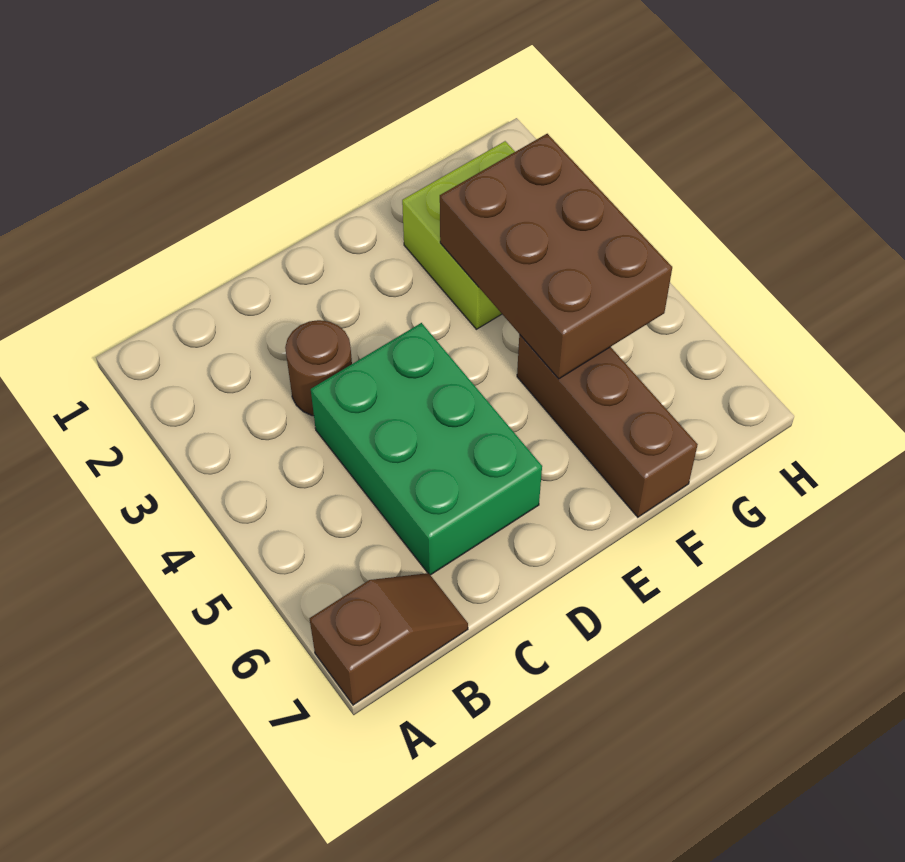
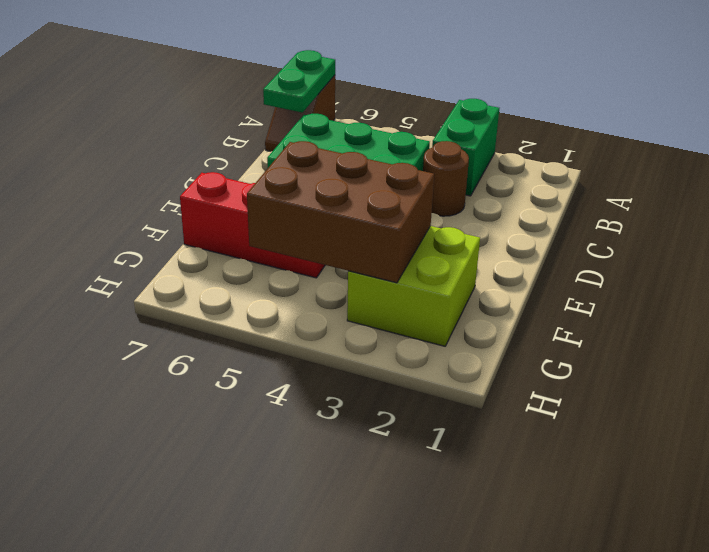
none -> green brick A3:B3 level 1
none -> green plate A7:B7 level 2
brown brick F5:F7 level 1 -> red brick F5:F7 level 1

